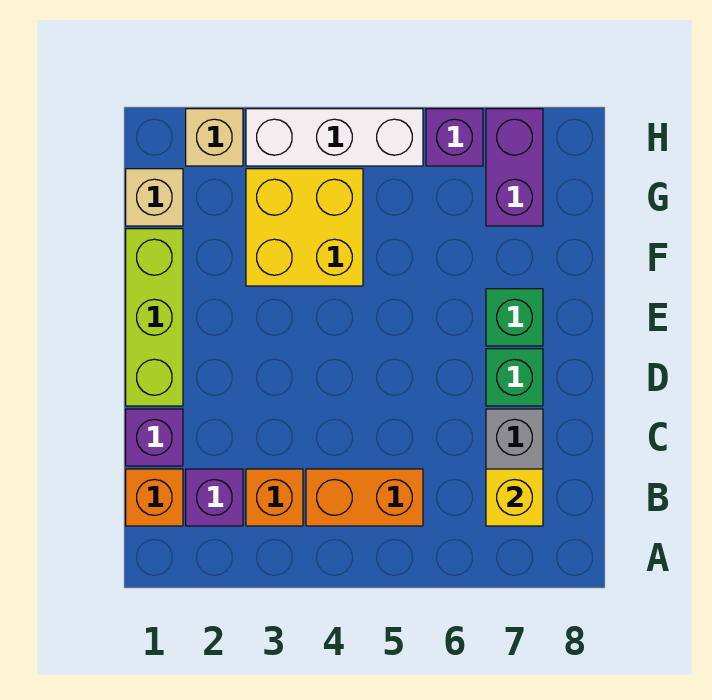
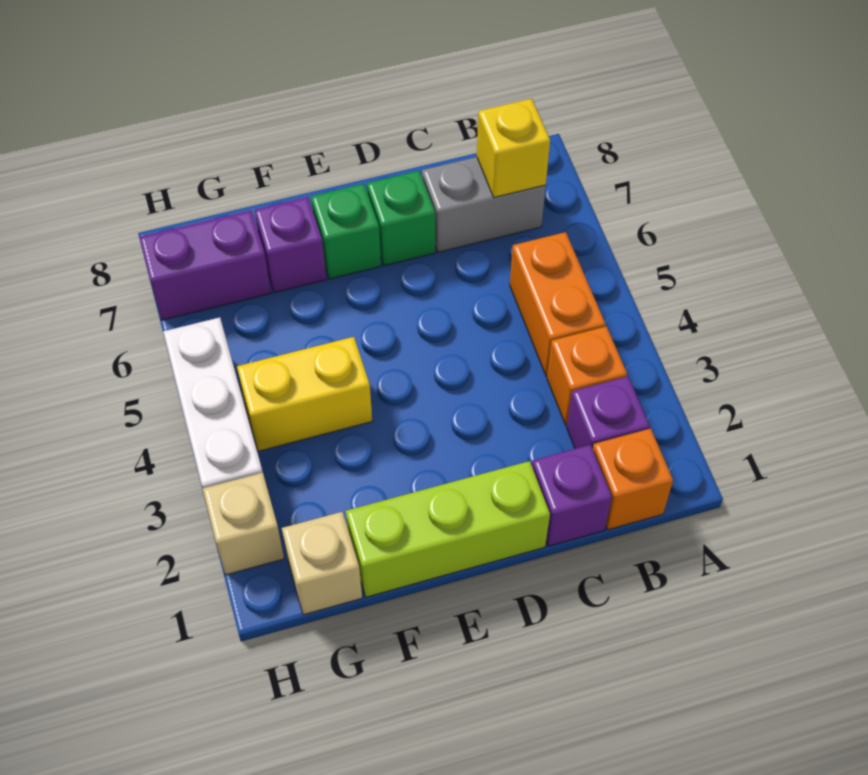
yellow brick F3:G4 level 1 -> yellow brick F4:G4 level 1
purple brick H6 level 1 -> purple brick F7 level 1

